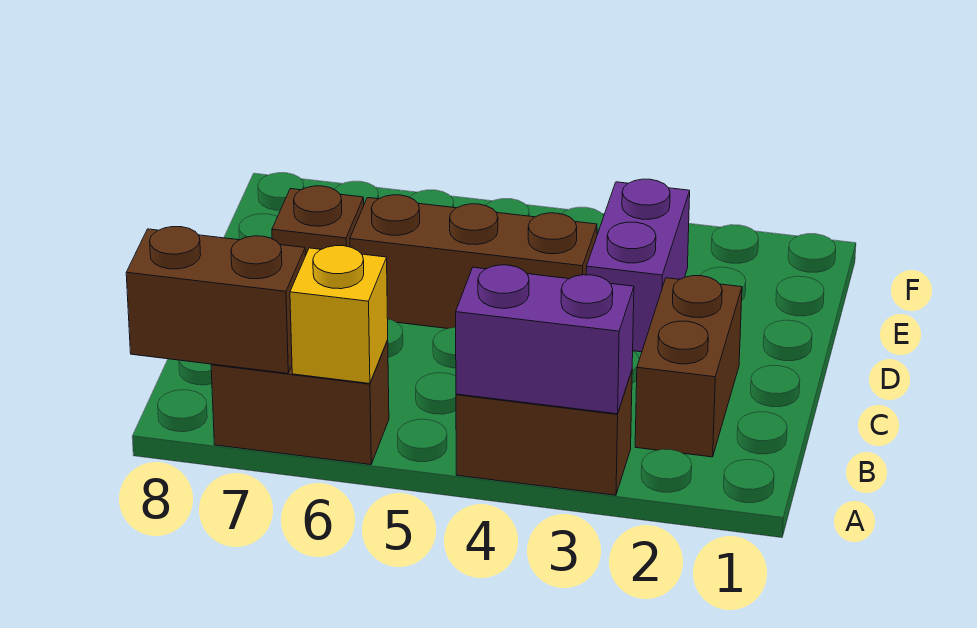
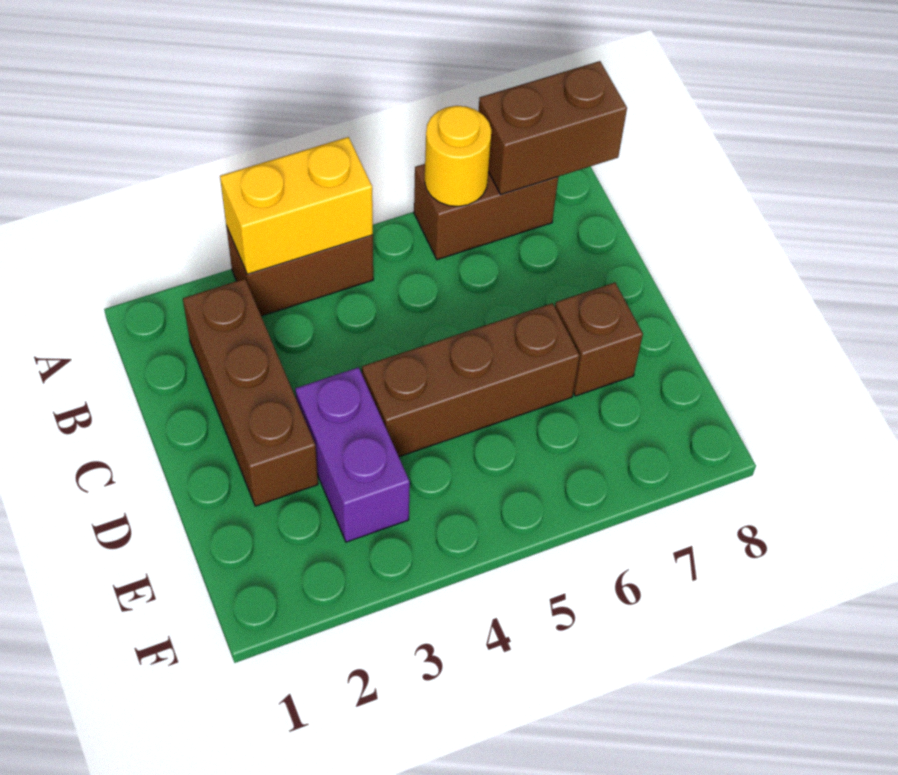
purple brick A3:A4 level 2 -> yellow brick A3:A4 level 2
yellow brick A6 level 2 -> yellow round brick A6 level 2
brown brick B2:C2 level 1 -> brown brick B2:D2 level 1

